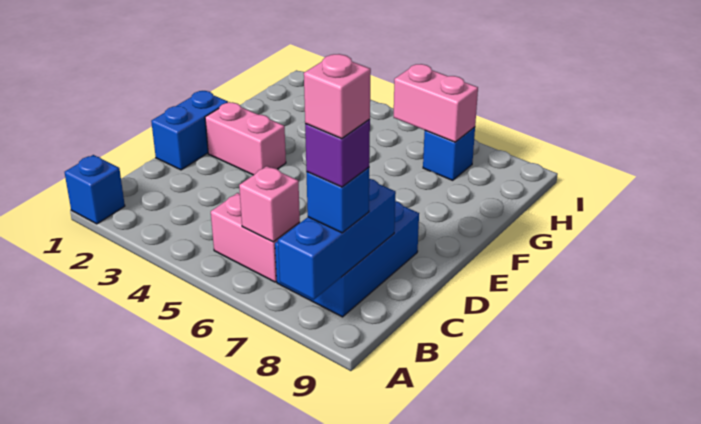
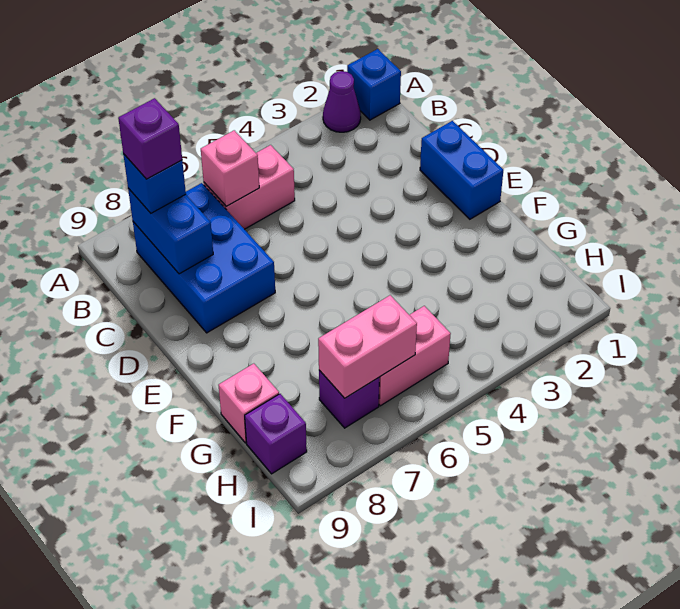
none -> purple cone A2 level 1
blue brick A8:C8 level 2 -> blue brick B8:C8 level 2
pink brick B8 level 5 -> pink brick G9 level 1
pink brick E2:E3 level 1 -> pink brick H5:H6 level 1
blue brick H7 level 1 -> purple brick H7 level 1
none -> purple brick H9 level 1

